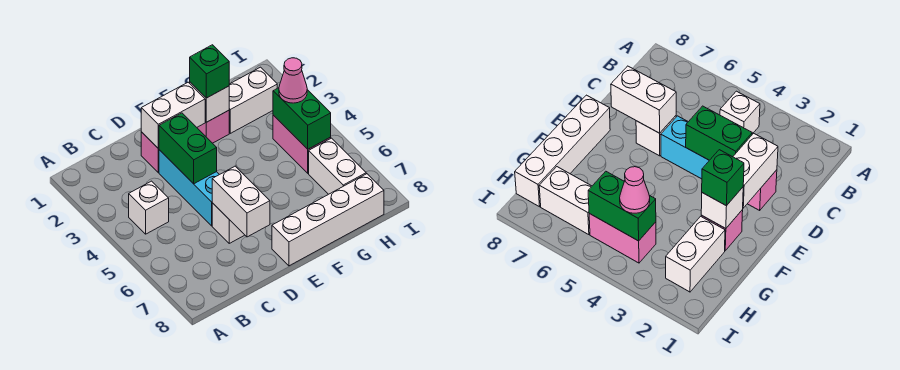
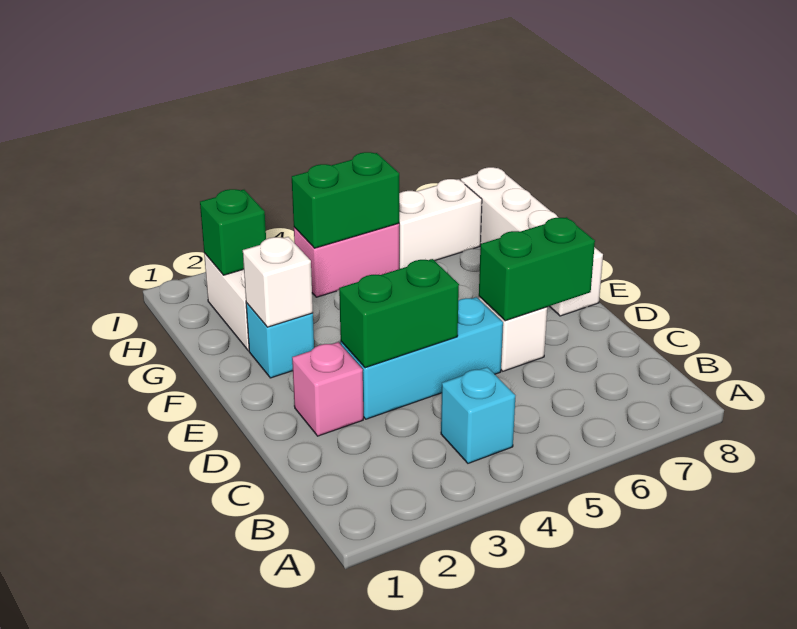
white brick B4 level 1 -> cyan brick B4 level 1
white brick D2:E2 level 2 -> none
white brick D6:D7 level 2 -> green brick D6:D7 level 2
pink brick F2 level 1 -> cyan brick F2 level 1
green brick F2 level 3 -> green brick H2 level 2
pink cone H4 level 3 -> none

